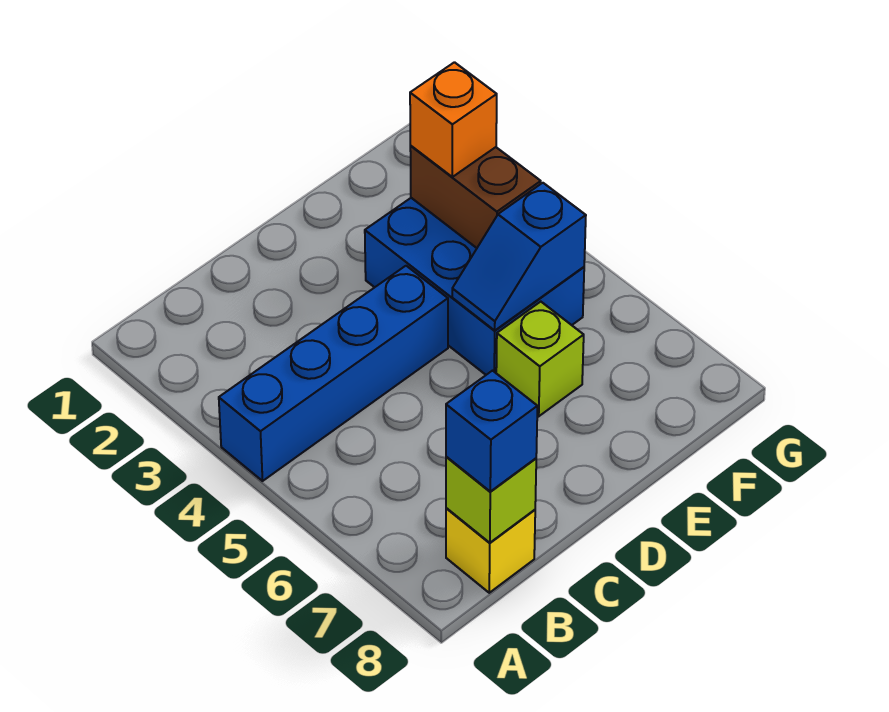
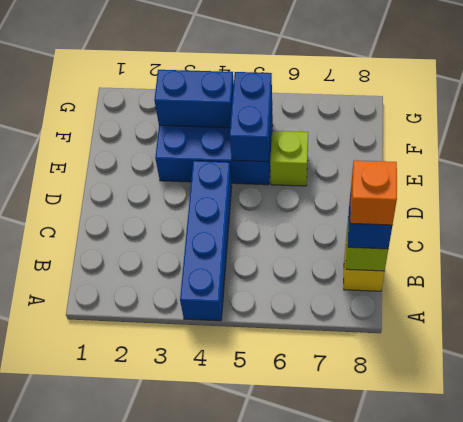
blue slope E5:F5 level 2 top F -> blue brick E5:F5 level 2
brown brick F3:F4 level 2 -> blue brick F3:F4 level 2
orange brick F3 level 3 -> orange brick B8 level 4

